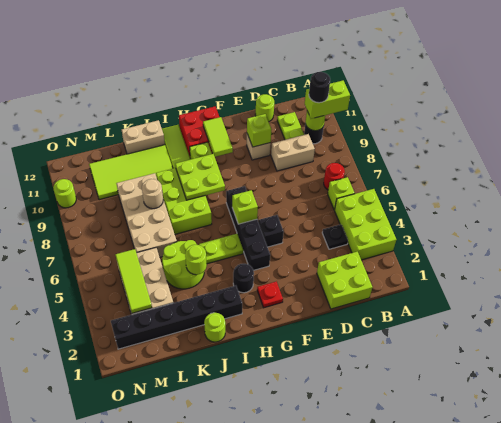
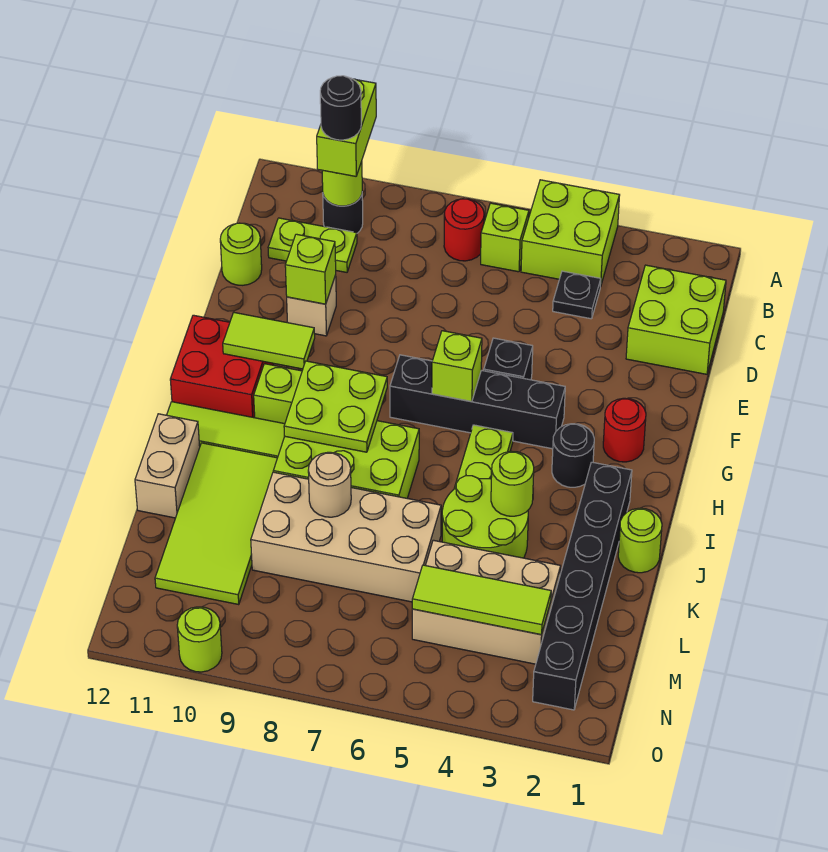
lime brick A3:B5 level 1 -> lime brick A4:B5 level 1
tan brick C9:D9 level 1 -> none
red plate G2 level 1 -> red round brick G2 level 1

